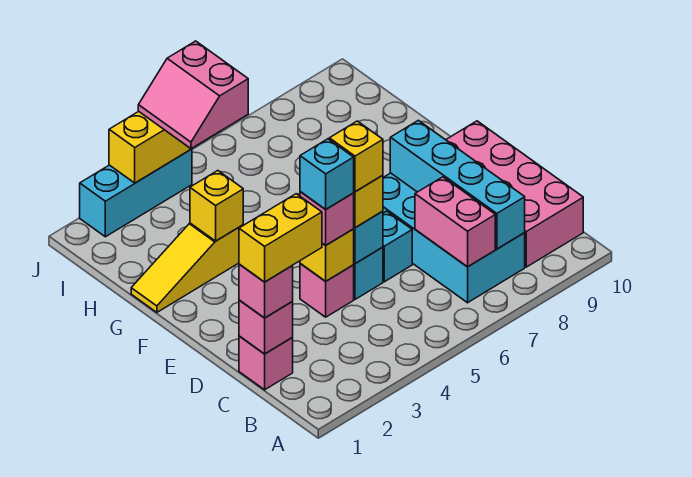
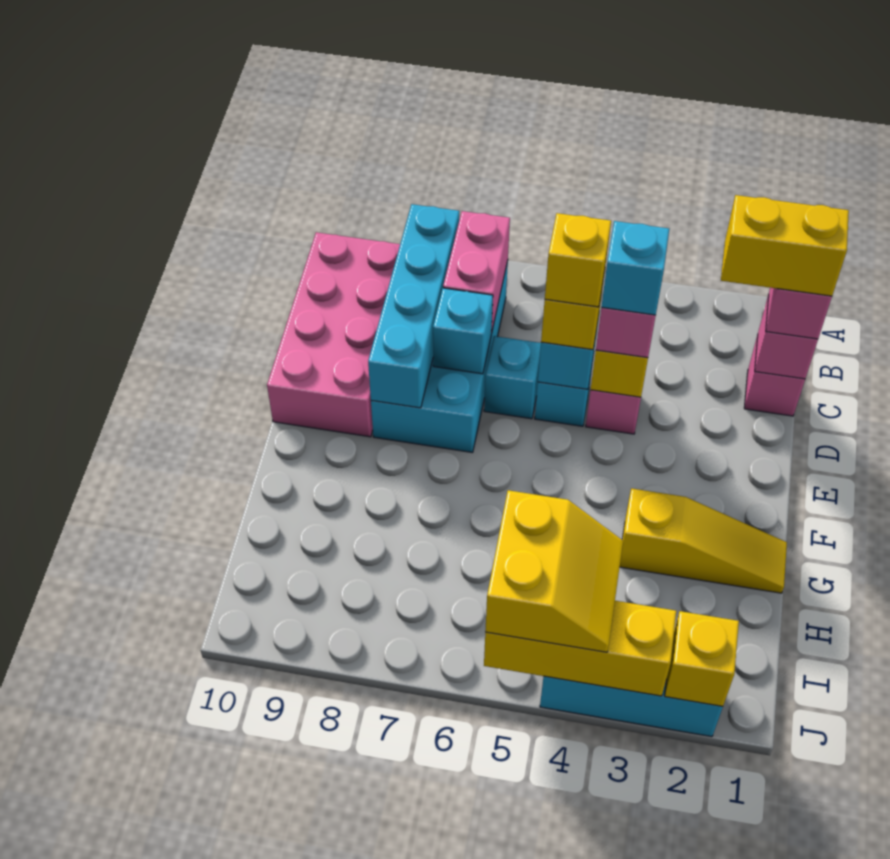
none -> cyan brick D7 level 2
yellow brick G3 level 2 -> yellow brick J2 level 2
pink slope I4:J5 level 3 top 5 -> yellow slope I4:J5 level 3 top 5

